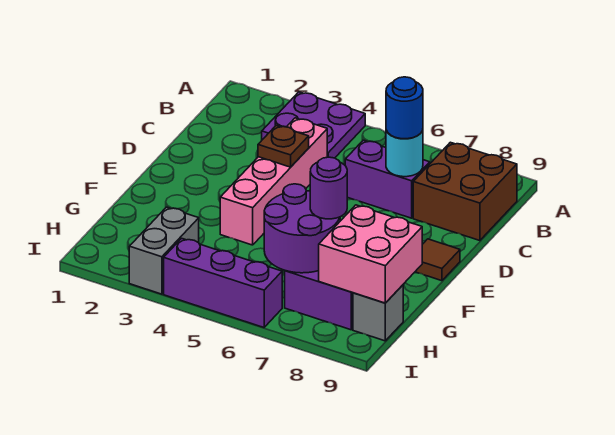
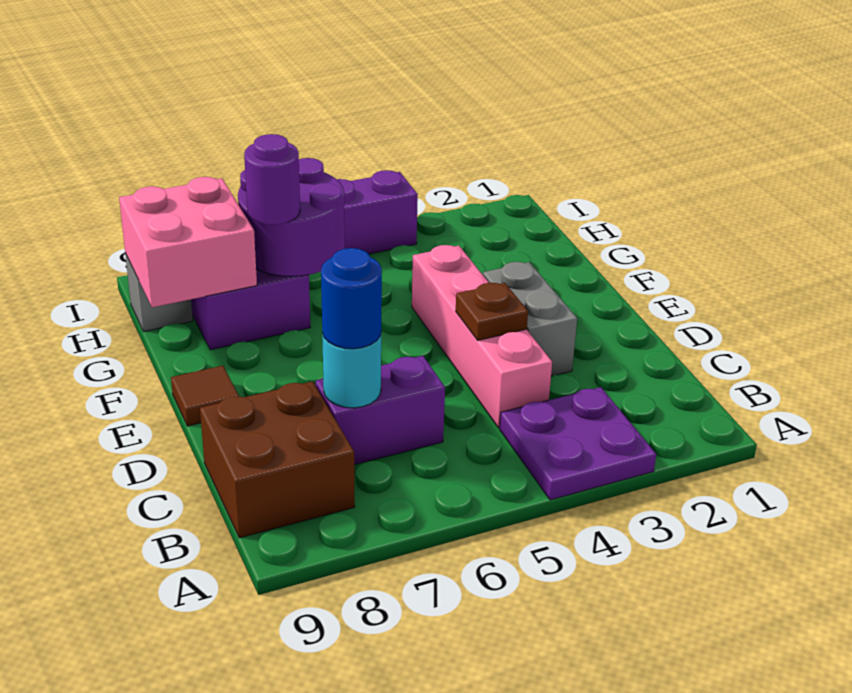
grey brick H3:I3 level 1 -> grey brick D3:E3 level 1

